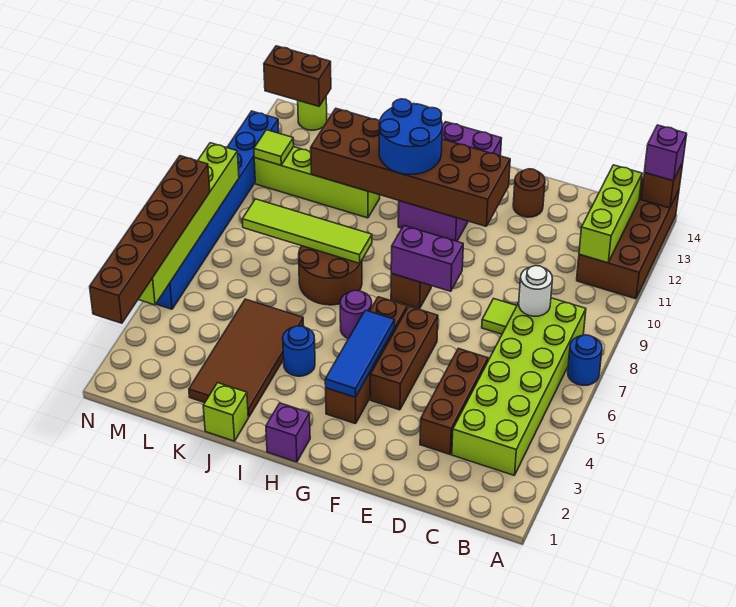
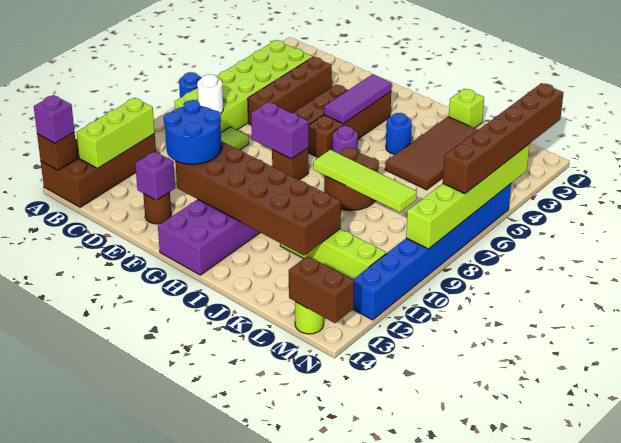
brown brick D3:D5 level 1 -> brown brick D3:D6 level 1
blue tile G3:G5 level 2 -> purple tile G3:G5 level 2
purple brick H1 level 1 -> purple brick E13 level 2
blue round brick H11:I12 level 3 -> blue round brick E11:F12 level 3
lime tile M11 level 2 -> none

